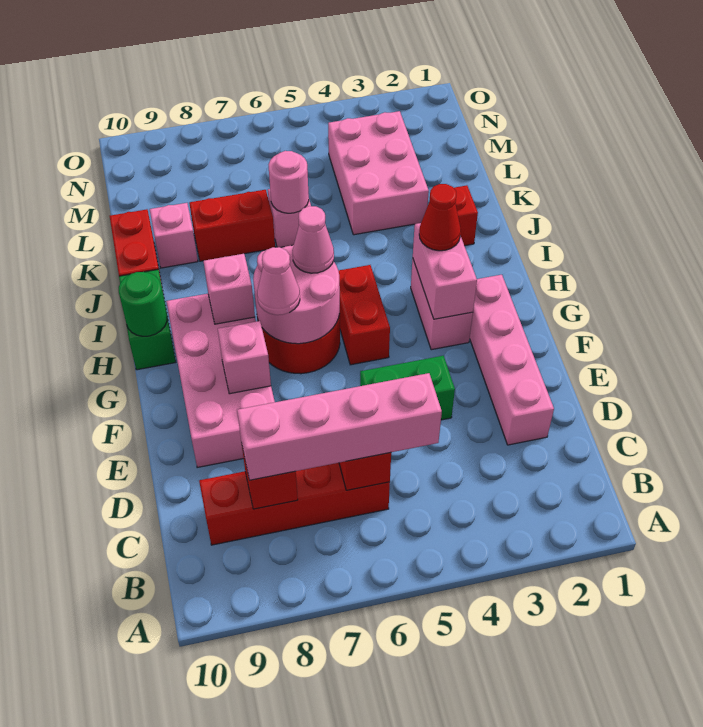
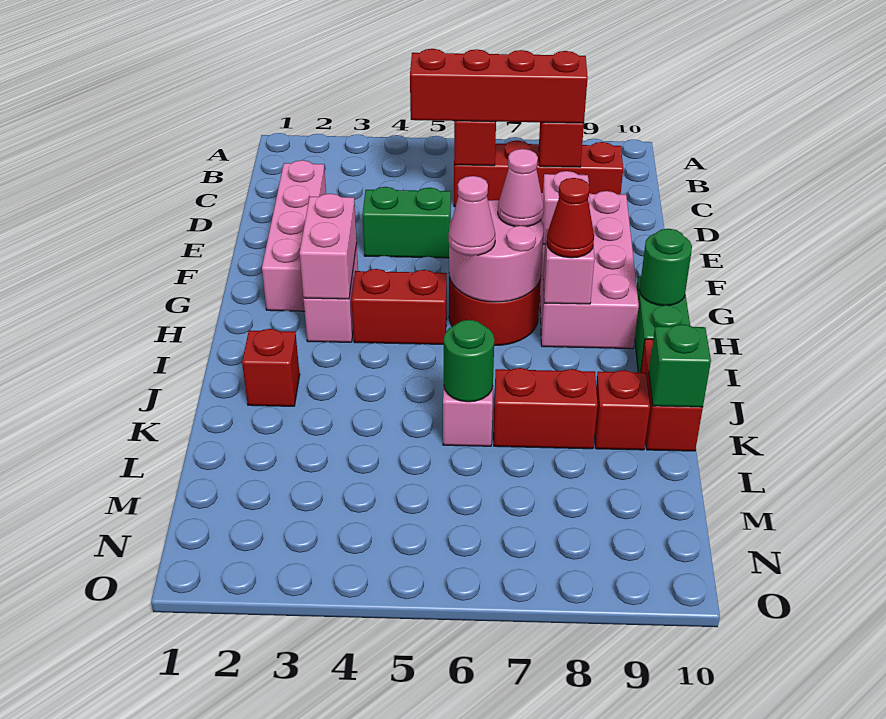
pink brick C5:C8 level 3 -> red brick C5:C8 level 3
red brick G5:H5 level 1 -> red brick H4:H5 level 1
red cone H3 level 3 -> red cone H8 level 3
pink brick K3:M4 level 1 -> none
pink round brick K6 level 2 -> green round brick K6 level 2
pink brick K9 level 1 -> red brick K9 level 1
none -> green brick K10 level 2

